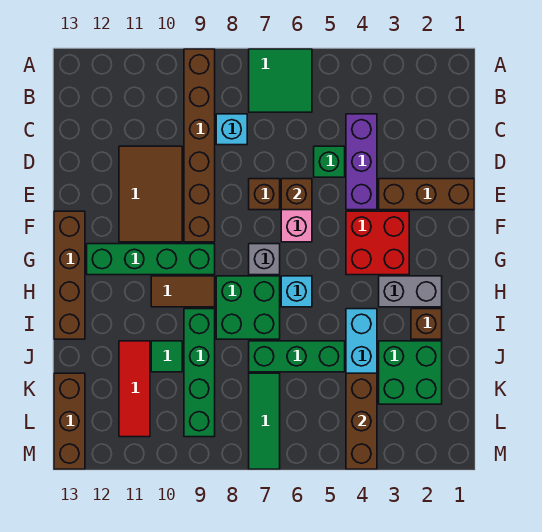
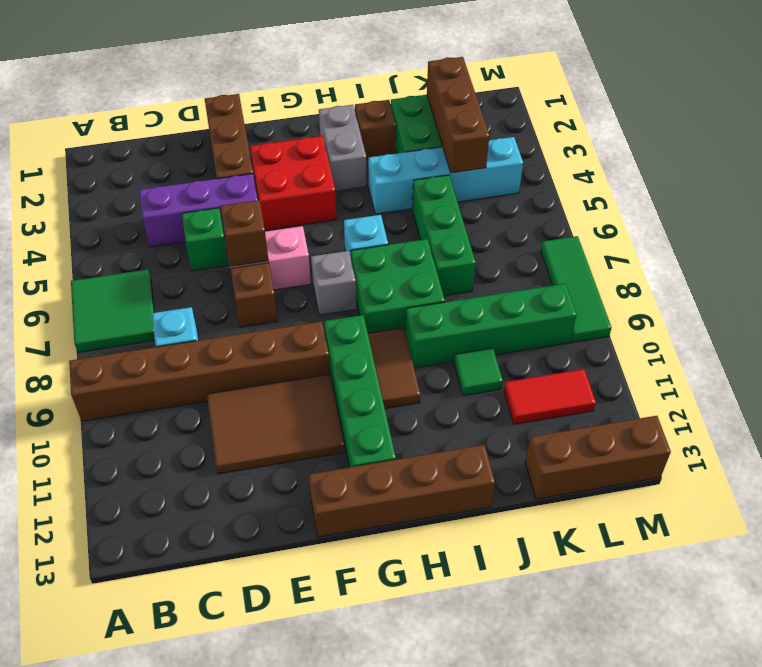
red tile J11:L11 level 1 -> red tile K11:L11 level 1
brown brick K4:M4 level 2 -> brown brick K2:K4 level 2
green tile K7:M7 level 1 -> green tile M7:M9 level 1

